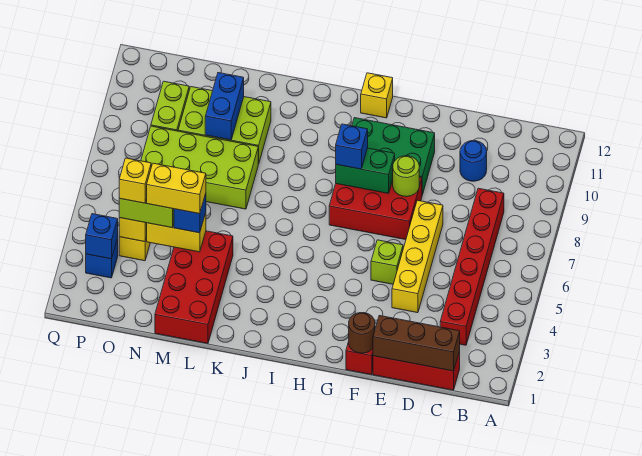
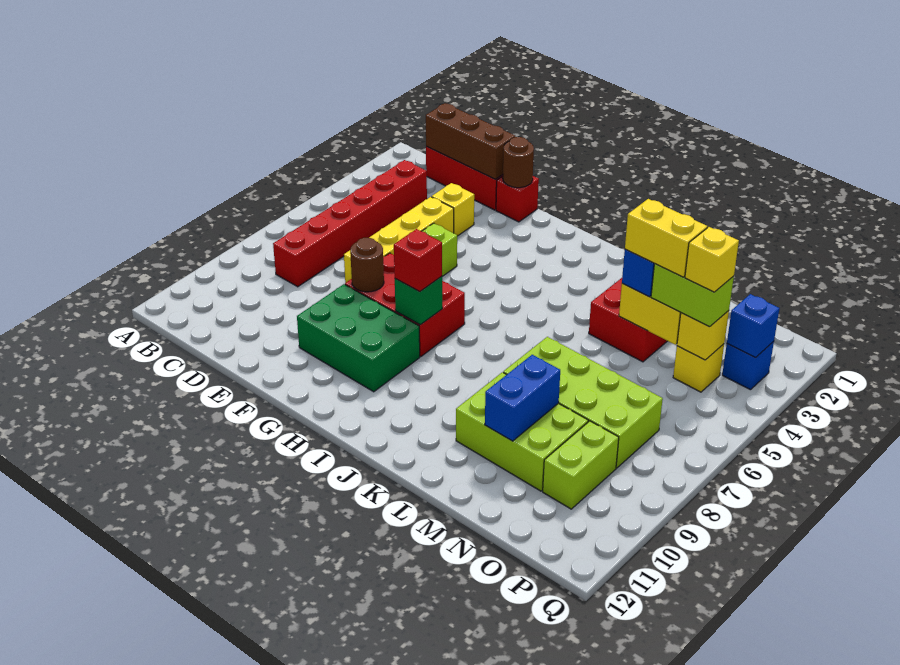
blue round brick D10 level 1 -> none
lime round brick F8 level 2 -> brown round brick F8 level 2
green brick G8:H8 level 2 -> green brick H8 level 2
blue brick H8 level 3 -> red brick H8 level 3
yellow brick H12 level 1 -> yellow brick E3 level 1

